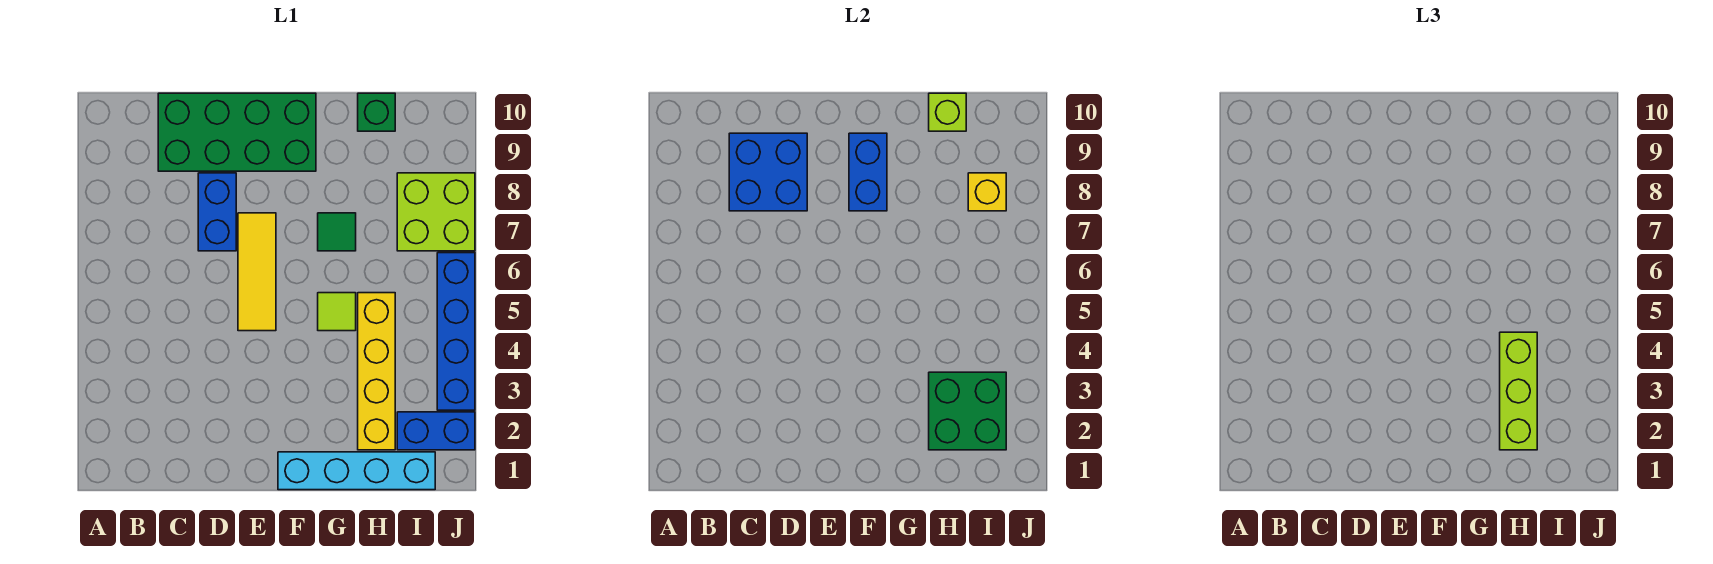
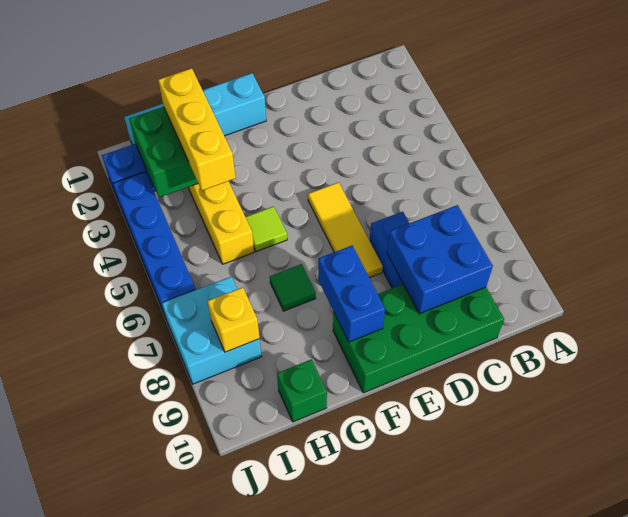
lime brick H2:H4 level 3 -> yellow brick H2:H4 level 3
lime brick H10 level 2 -> none
lime brick I7:J8 level 1 -> cyan brick I7:J8 level 1

